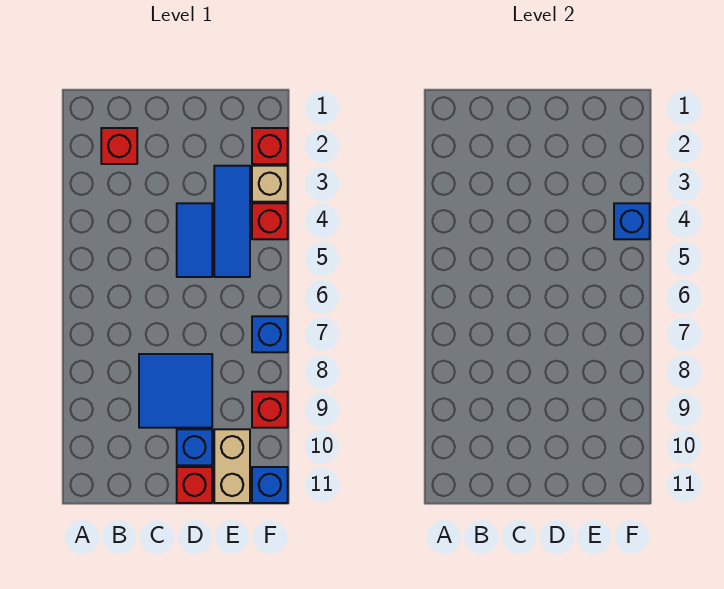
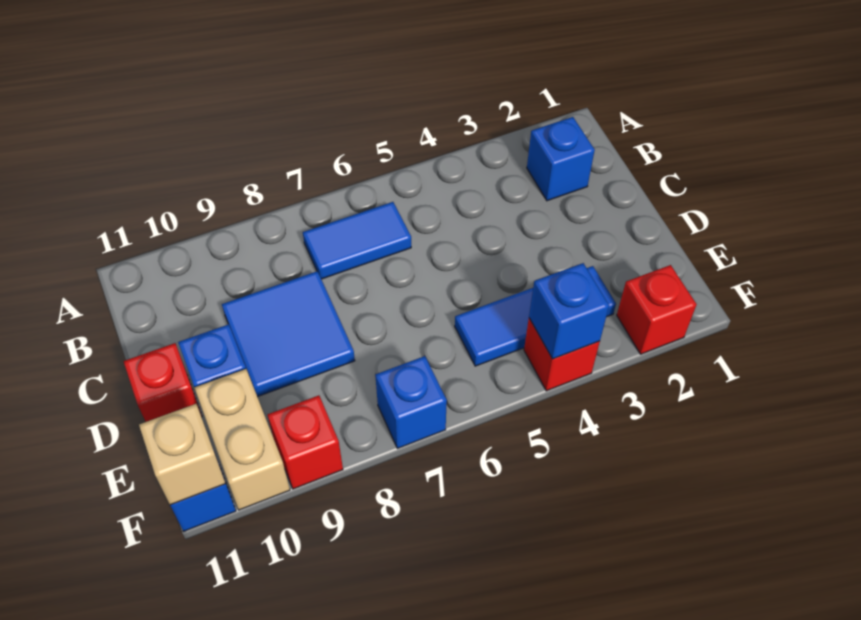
red brick B2 level 1 -> blue brick B2 level 1
blue tile D4:D5 level 1 -> blue tile B6:B7 level 1
tan brick E10:E11 level 1 -> tan brick E10:F10 level 1
tan brick F3 level 1 -> tan brick F11 level 2

